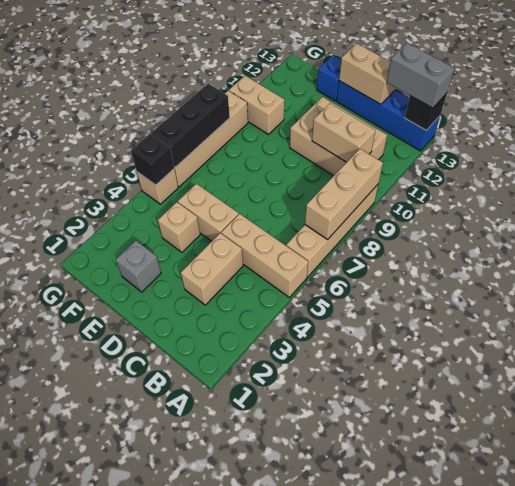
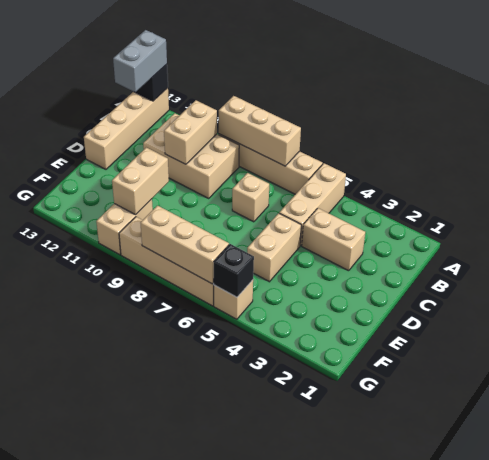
blue brick A13:D13 level 1 -> tan brick A13:D13 level 1
tan brick B10:D11 level 1 -> tan brick B9:C11 level 1
tan brick C13:D13 level 2 -> tan brick E10:F10 level 2
grey brick E2 level 1 -> none
tan brick E4 level 1 -> tan brick C7 level 1
blue brick E13 level 1 -> none
black brick G6:G8 level 2 -> tan brick G6:G8 level 2

